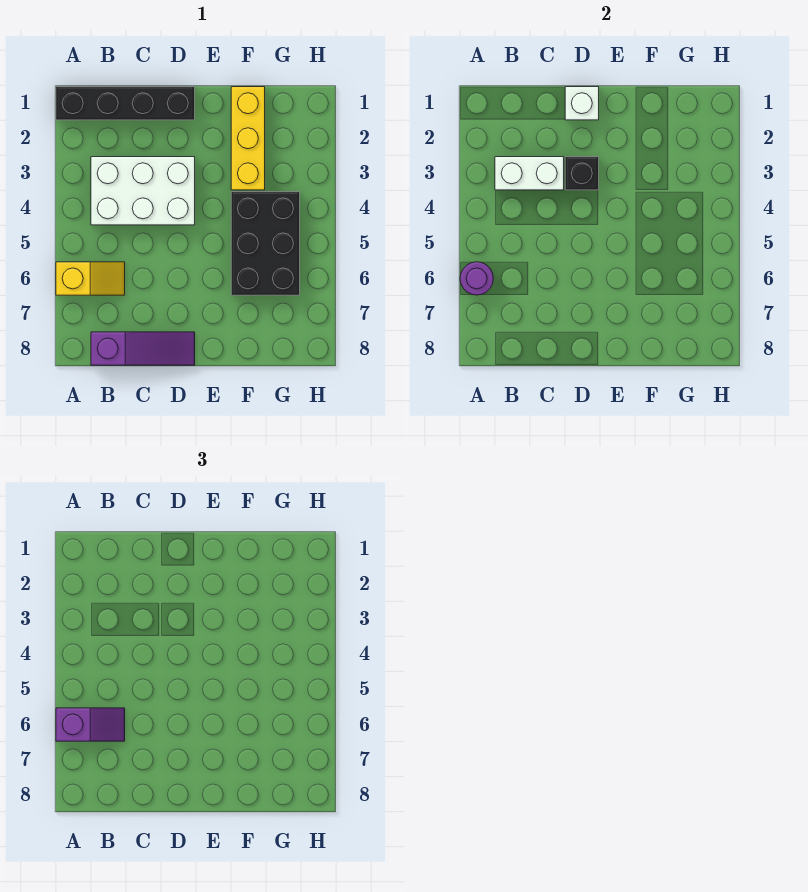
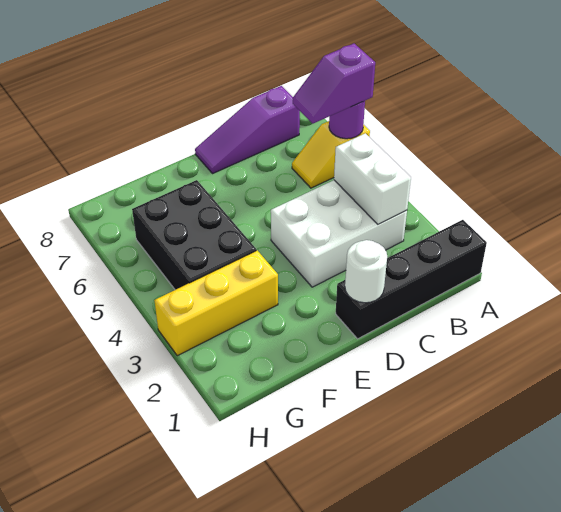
white brick B3:C3 level 2 -> white brick B3:B4 level 2
white brick D1 level 2 -> white round brick D1 level 2
black brick D3 level 2 -> none
yellow brick F1:F3 level 1 -> yellow brick F3:H3 level 1

